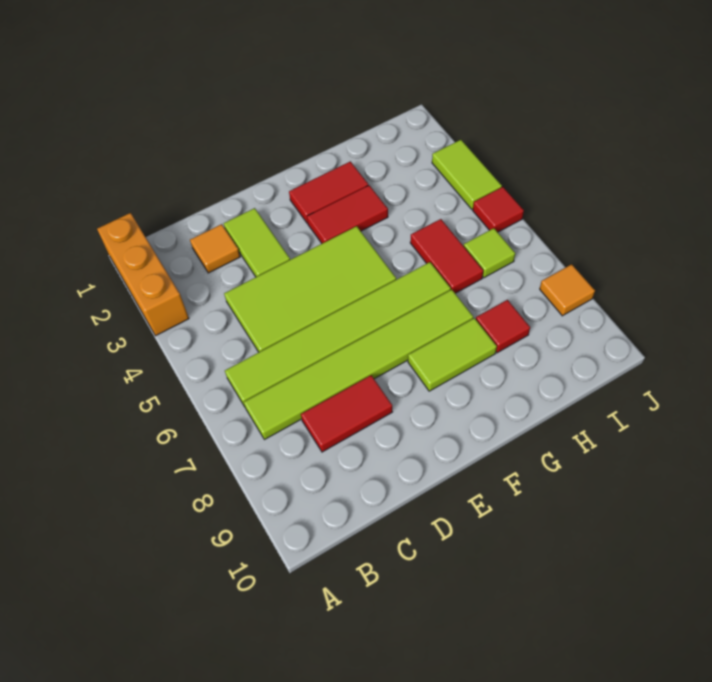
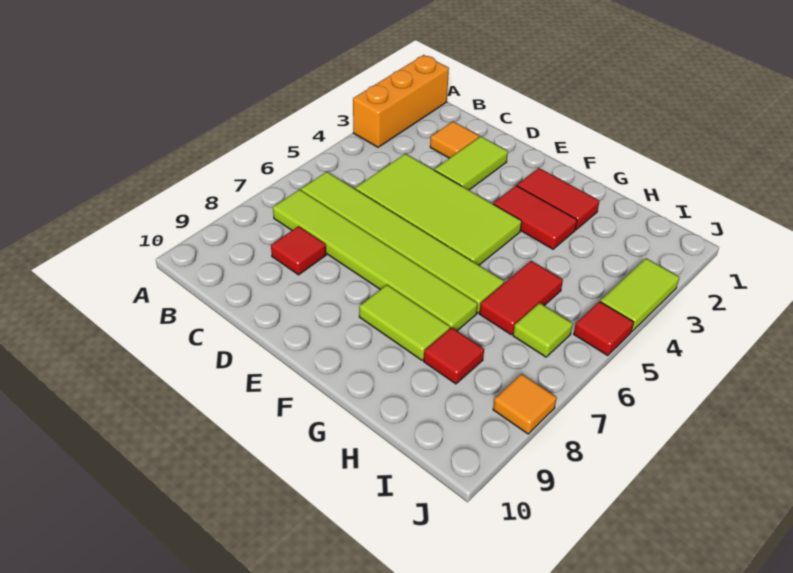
red tile C8:D8 level 1 -> red tile C8 level 1

